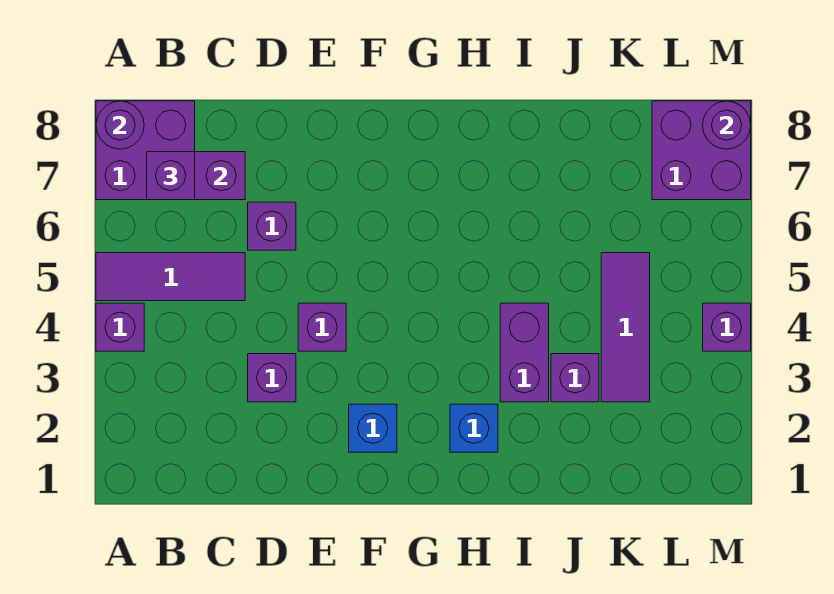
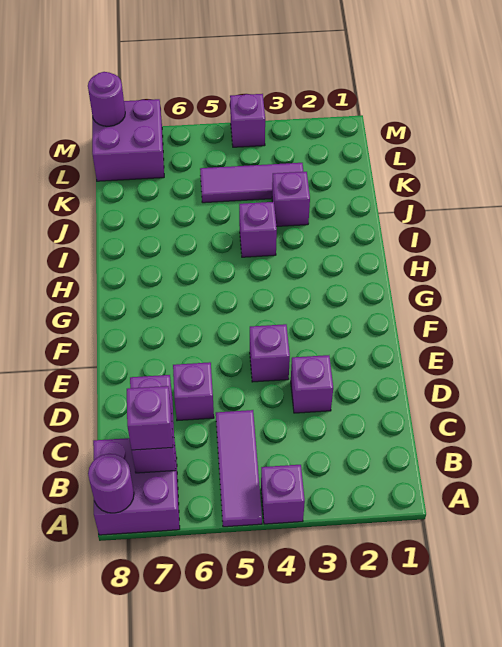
blue brick F2 level 1 -> none
blue brick H2 level 1 -> none
purple brick I3:I4 level 1 -> purple brick I4 level 1

